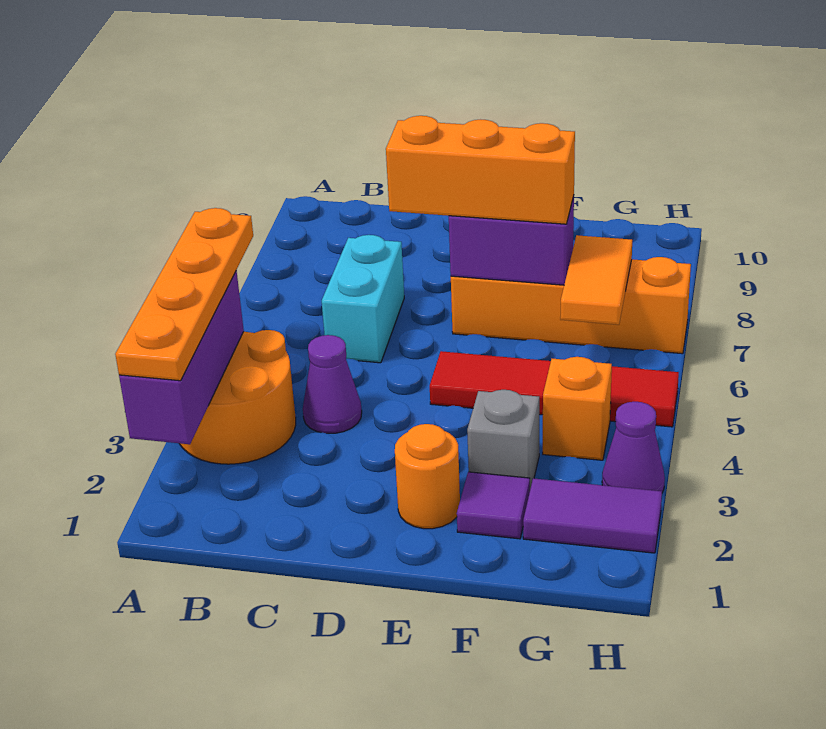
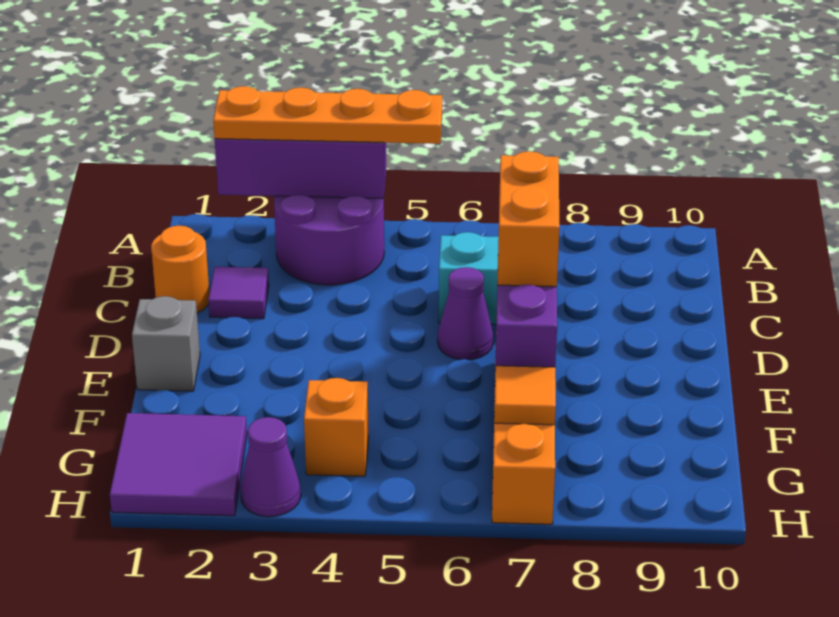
orange round brick A3:B4 level 1 -> purple round brick A3:B4 level 1
purple cone C4 level 1 -> purple cone D6 level 1
orange brick D7:F7 level 3 -> orange brick D7:E7 level 3
orange round brick E2 level 1 -> orange round brick C1 level 1
red tile E5:H5 level 1 -> none
purple tile F2 level 1 -> purple tile C2 level 1
grey brick F3 level 1 -> grey brick E1 level 1
purple tile G2:H2 level 1 -> purple tile G1:H2 level 1
orange tile G6:G7 level 2 -> orange tile G7 level 2

